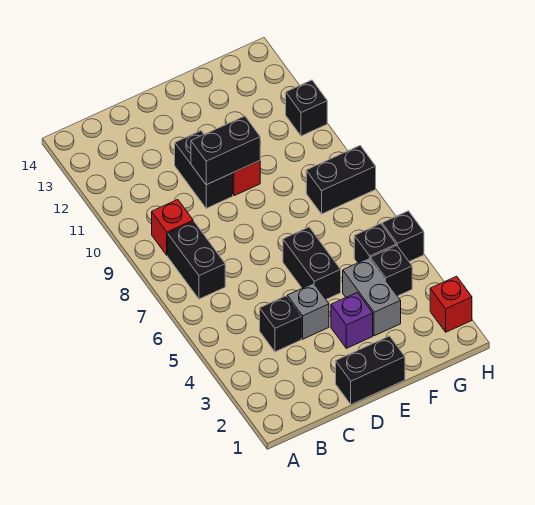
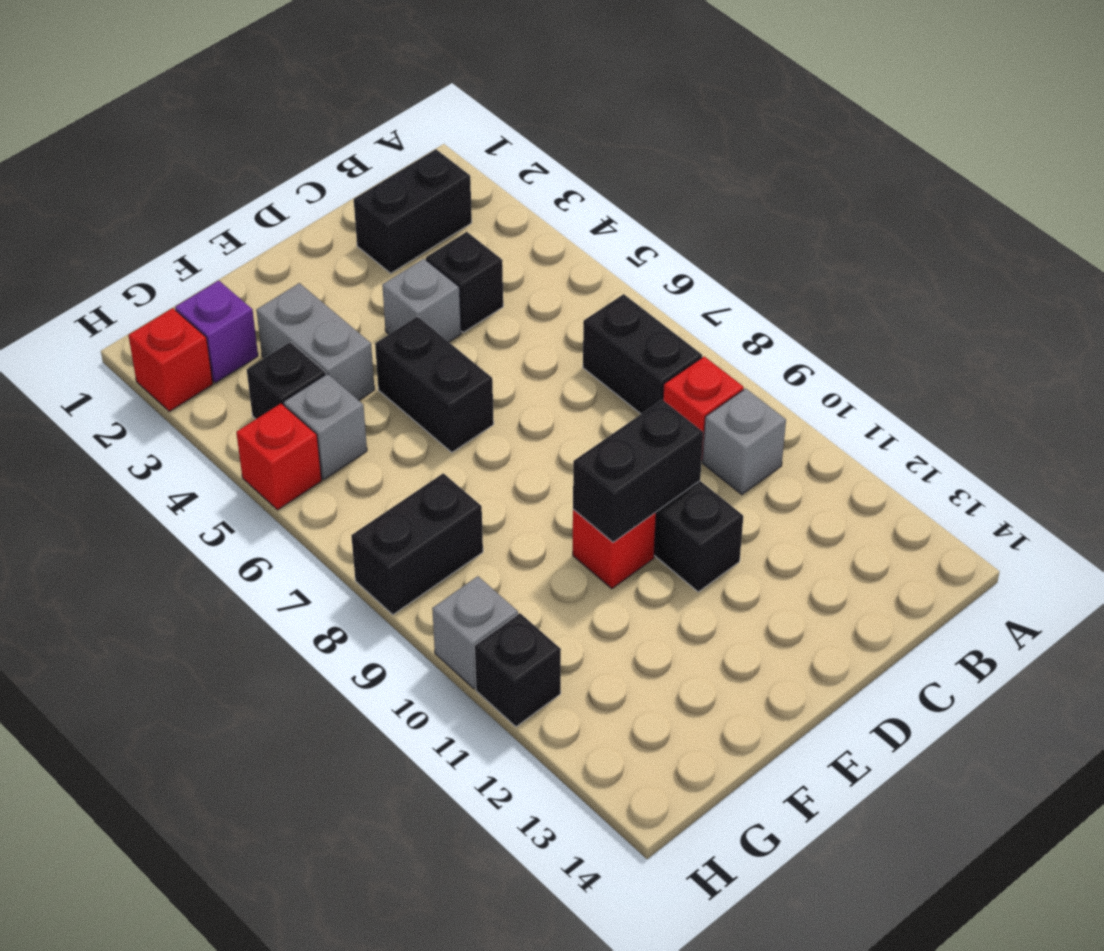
none -> grey brick B10 level 1
black brick D1:E1 level 1 -> black brick B2:C2 level 1
purple brick E3 level 1 -> purple brick G2 level 1
black brick G5 level 1 -> grey brick G5 level 1
black brick H5 level 1 -> red brick H5 level 1
none -> grey brick H10 level 1

